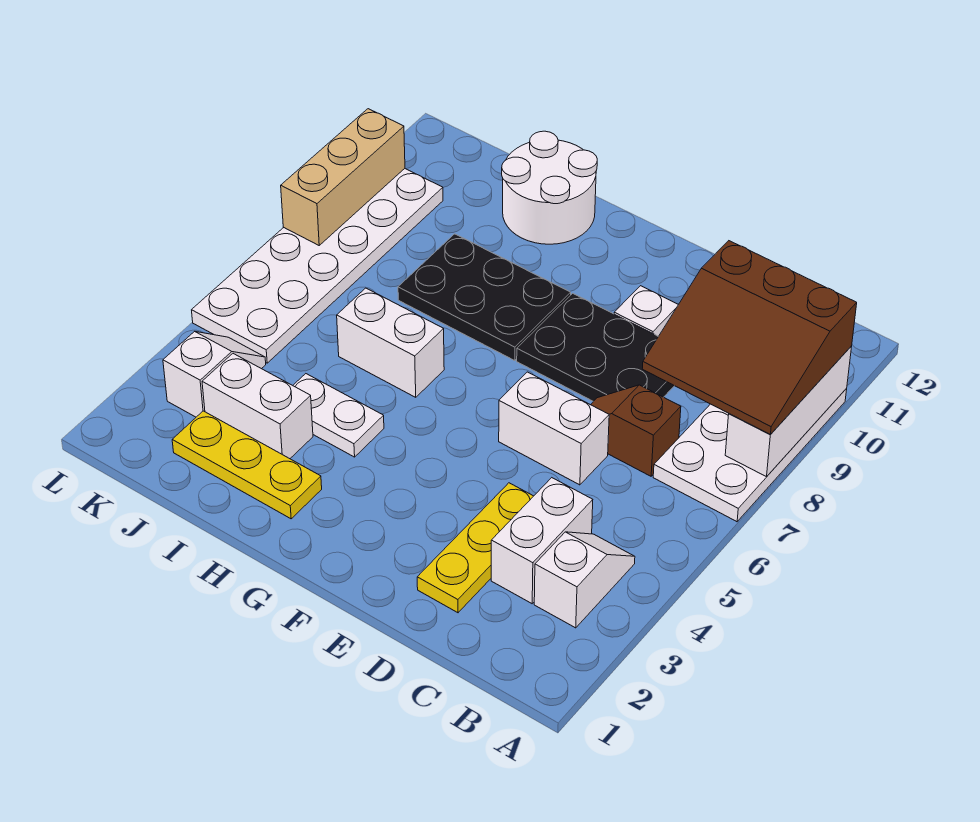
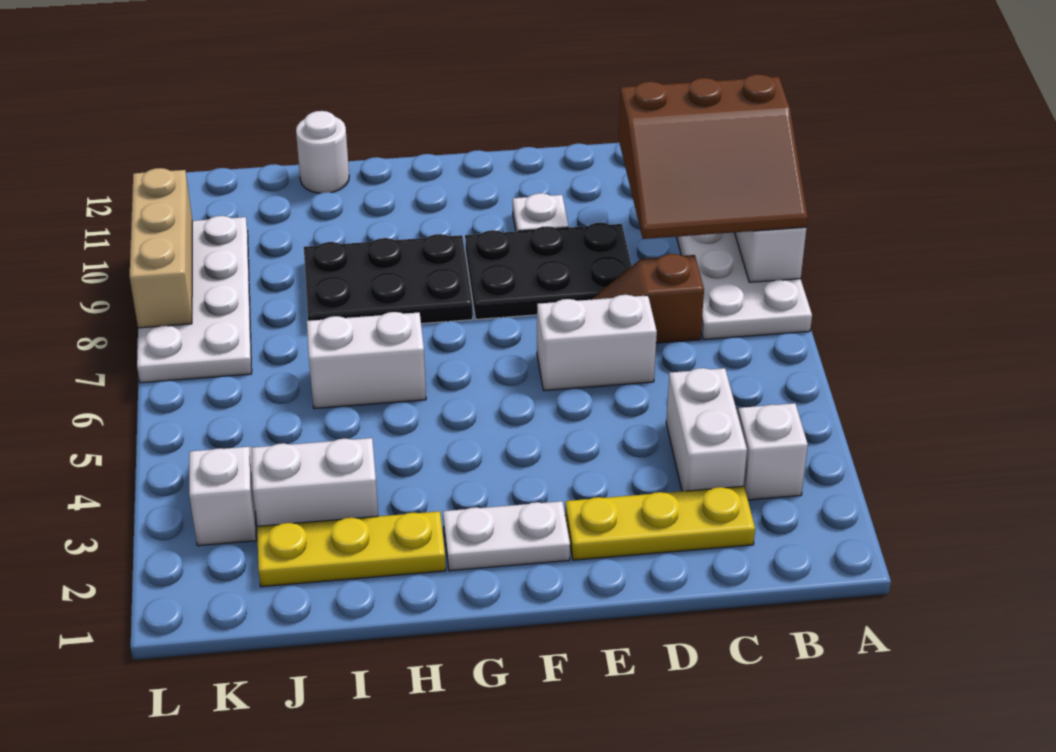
yellow plate D2:D4 level 1 -> yellow plate C2:E2 level 1
white plate H4:I4 level 1 -> white plate F2:G2 level 1
white round brick H11:I12 level 1 -> white round brick I12 level 1
white plate K5:L10 level 1 -> white plate K7:L10 level 1

